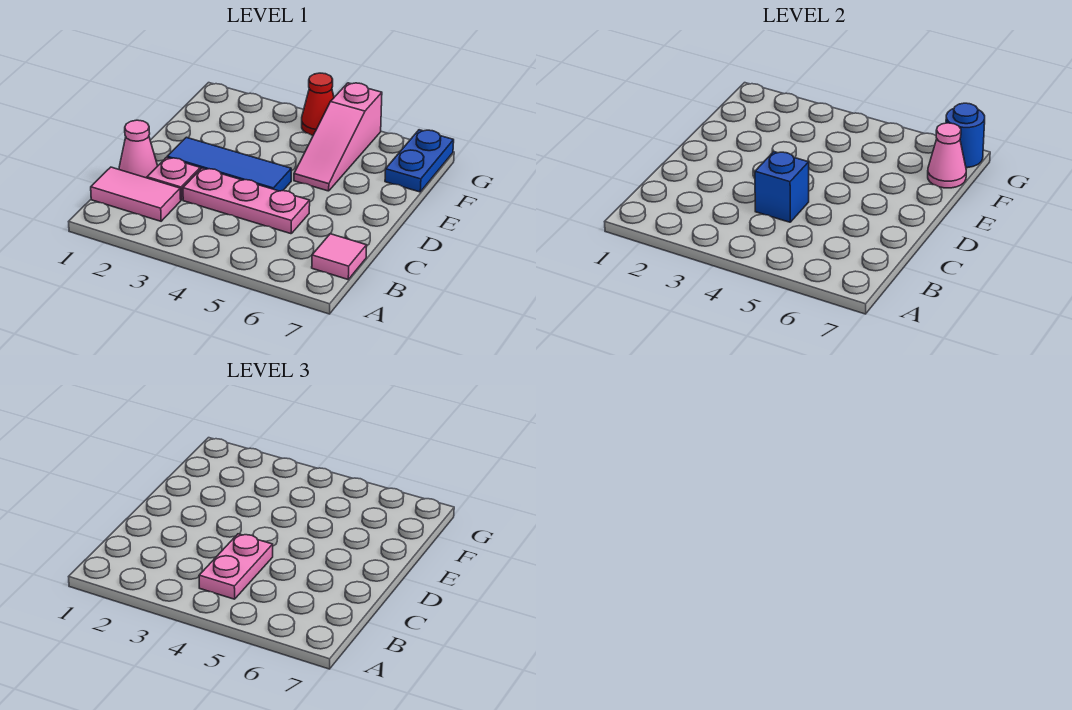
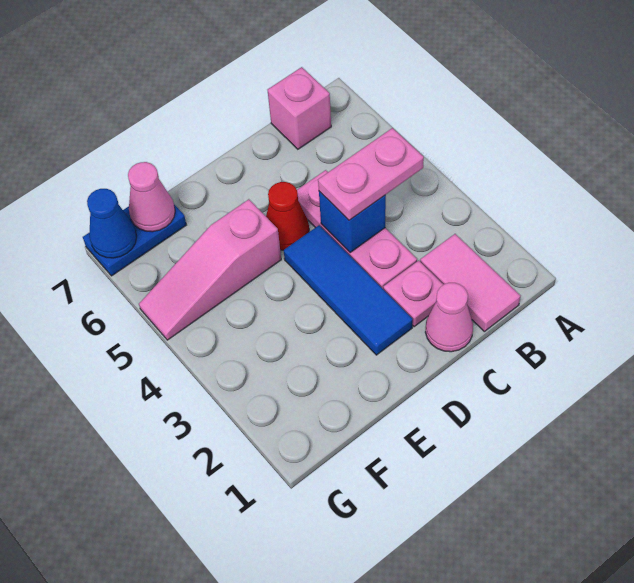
pink tile B7 level 1 -> pink brick B7 level 1
pink slope E5:G5 level 1 top G -> pink slope E5:G5 level 1 top E
red cone G4 level 1 -> red cone D5 level 1
blue round brick G7 level 2 -> blue cone G7 level 2

